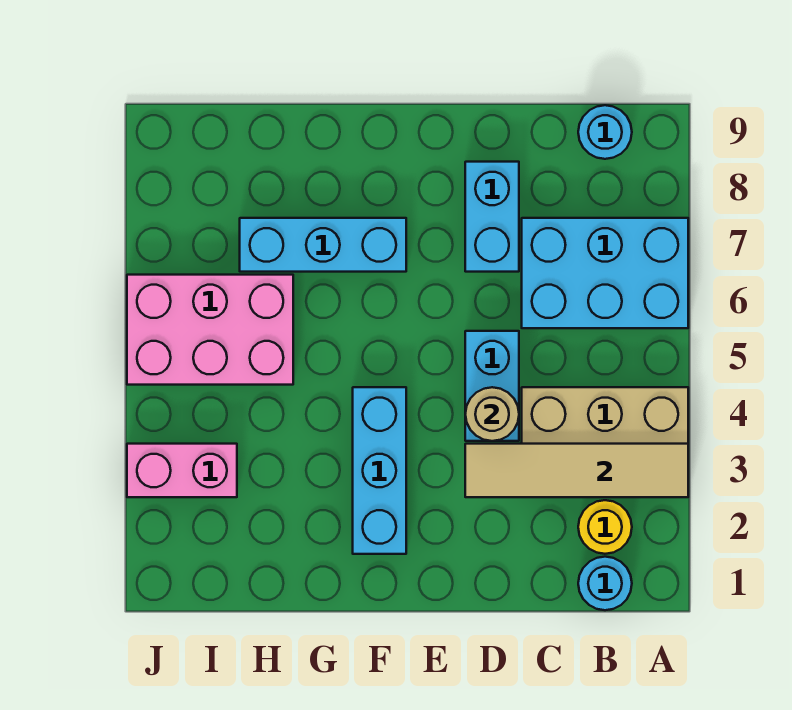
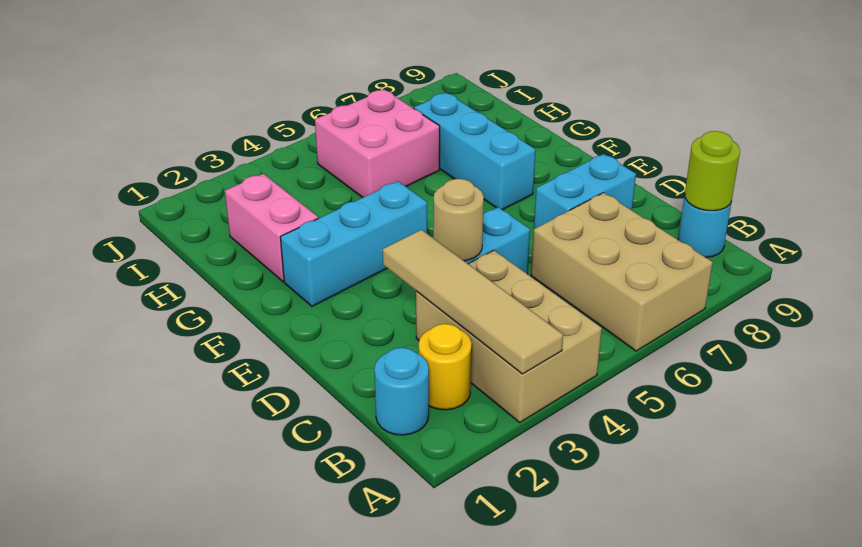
cyan brick A6:C7 level 1 -> tan brick A6:C7 level 1
none -> lime round brick B9 level 2
pink brick H5:J6 level 1 -> pink brick H5:I6 level 1
pink brick I3:J3 level 1 -> pink brick G2:H2 level 1

